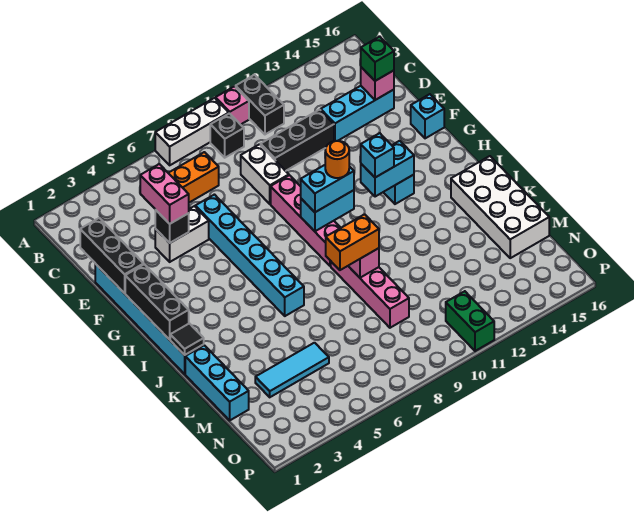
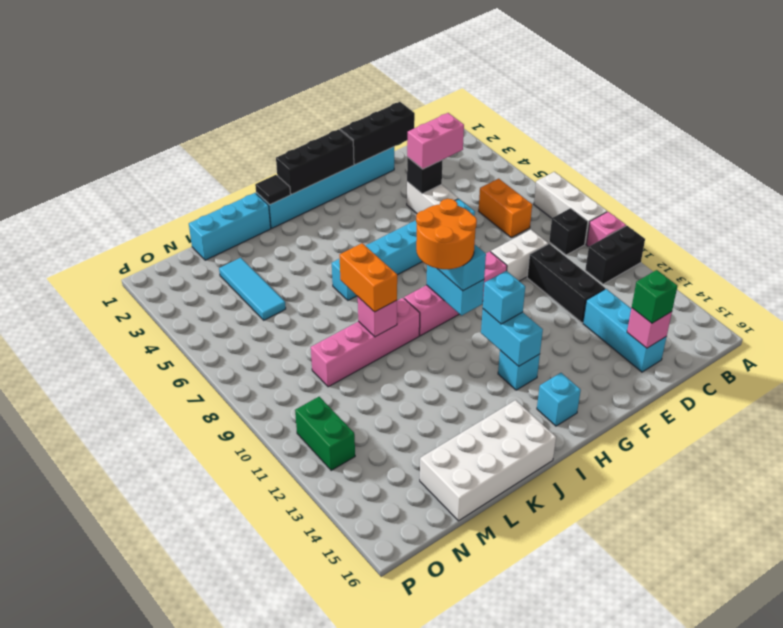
cyan brick F16 level 1 -> cyan brick H15 level 1
orange round brick H10 level 4 -> orange round brick H9:I10 level 4
green brick O11:P11 level 1 -> green brick O11:O12 level 1

